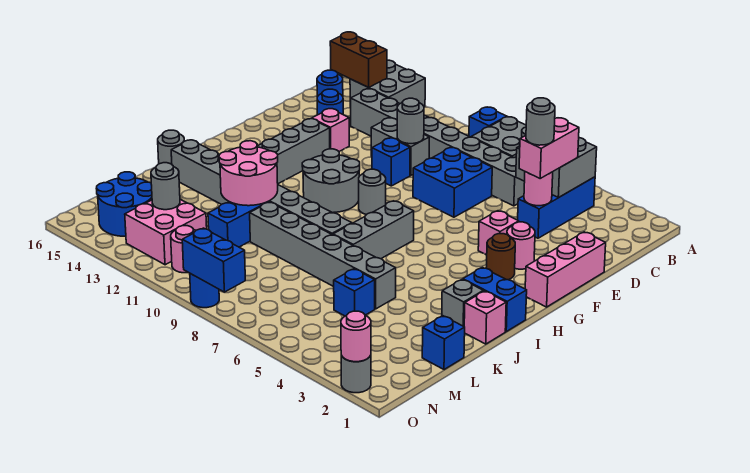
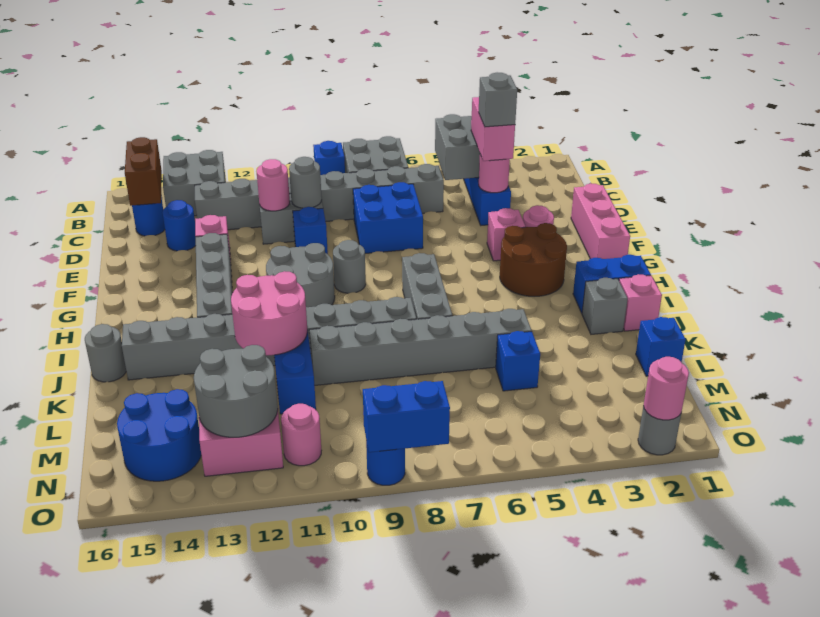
brown brick B14:B15 level 2 -> brown brick B15:C15 level 2
grey round brick D4 level 4 -> grey brick D4 level 4
none -> pink round brick D11 level 2
brown round brick G3 level 1 -> brown round brick G3:H4 level 1
grey round brick M13 level 2 -> grey round brick M12:N13 level 2

